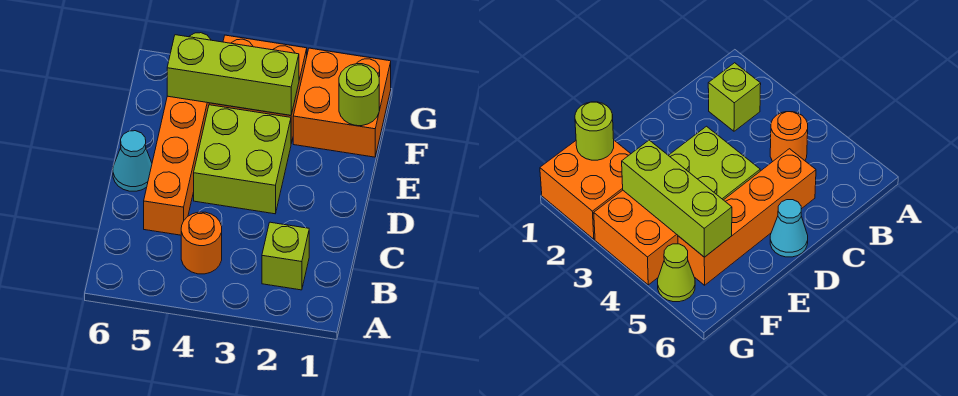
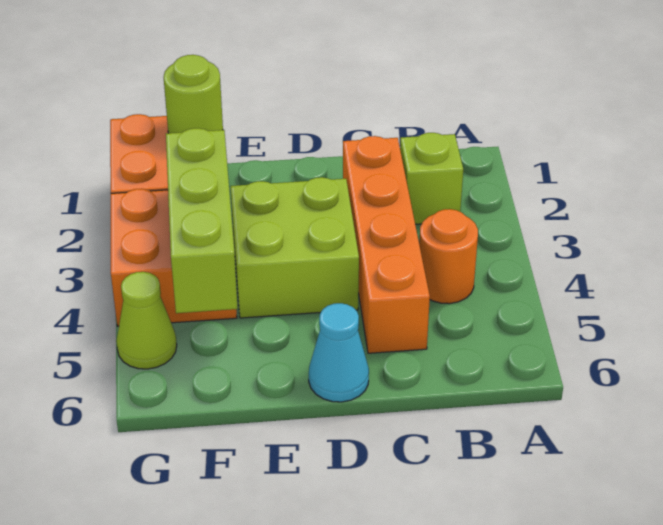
orange brick C5:F5 level 1 -> orange brick C2:C5 level 1

